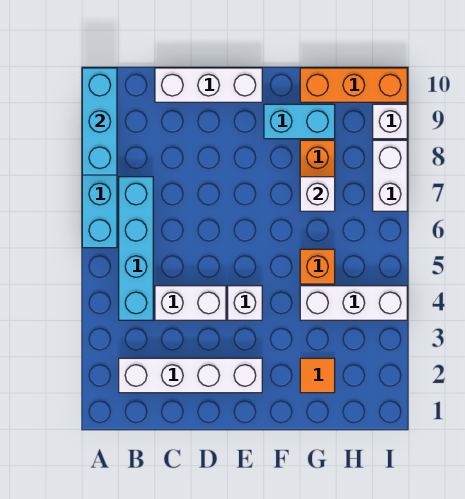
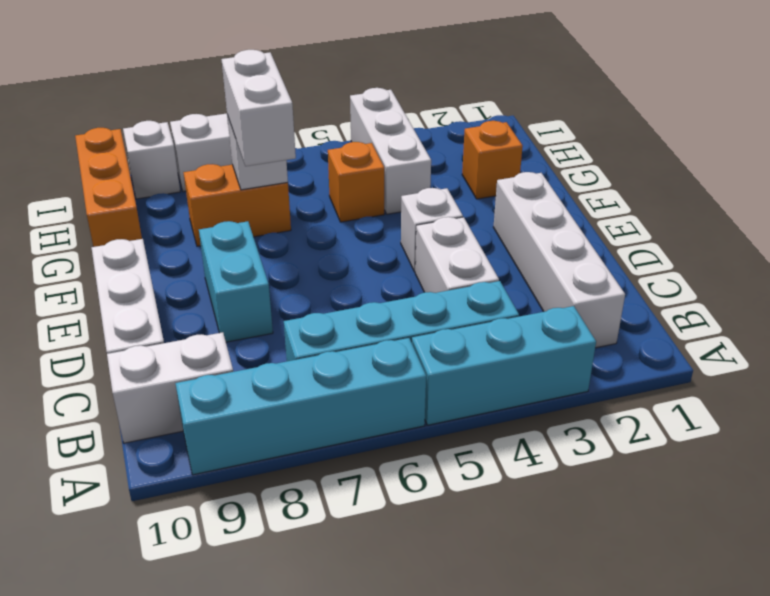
cyan brick A8:A10 level 2 -> cyan brick A3:A5 level 1
none -> white brick B9:B10 level 1
none -> white brick F7:G7 level 3
cyan brick F9:G9 level 1 -> cyan brick D8:E8 level 1
orange tile G2 level 1 -> orange brick G2 level 1

